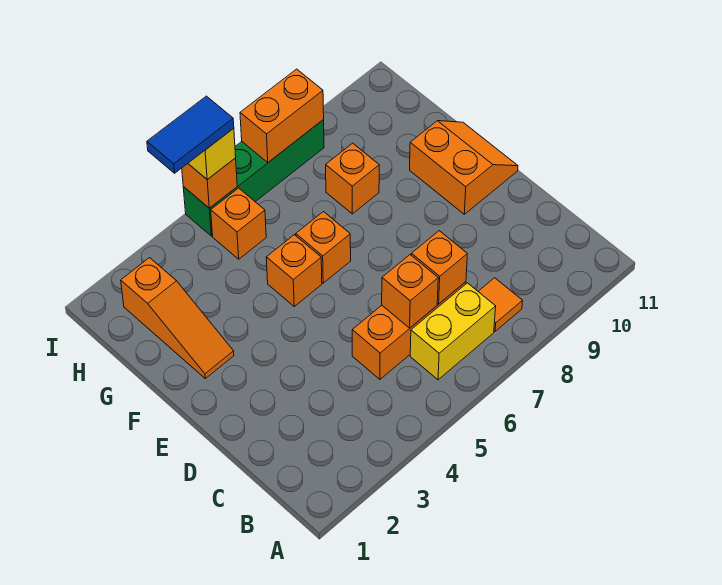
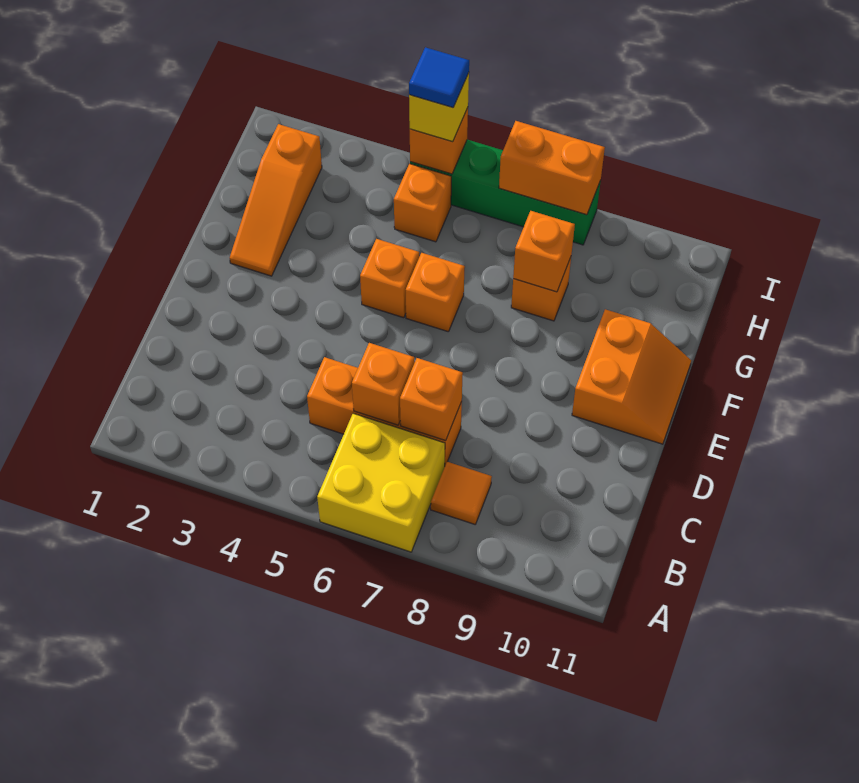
yellow brick B6:B7 level 1 -> yellow brick A6:B7 level 1
none -> orange brick G8 level 2
blue tile I4:I5 level 4 -> blue tile I5 level 4

